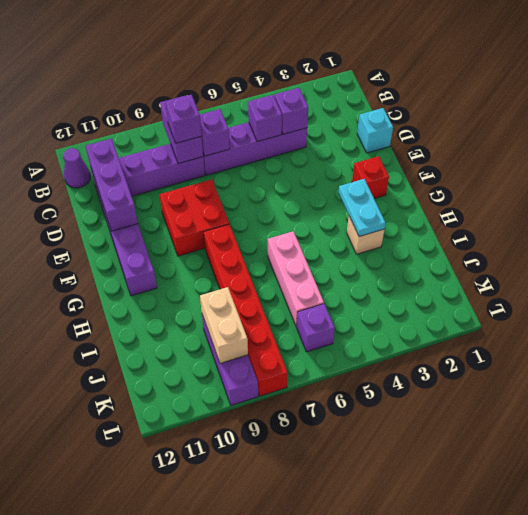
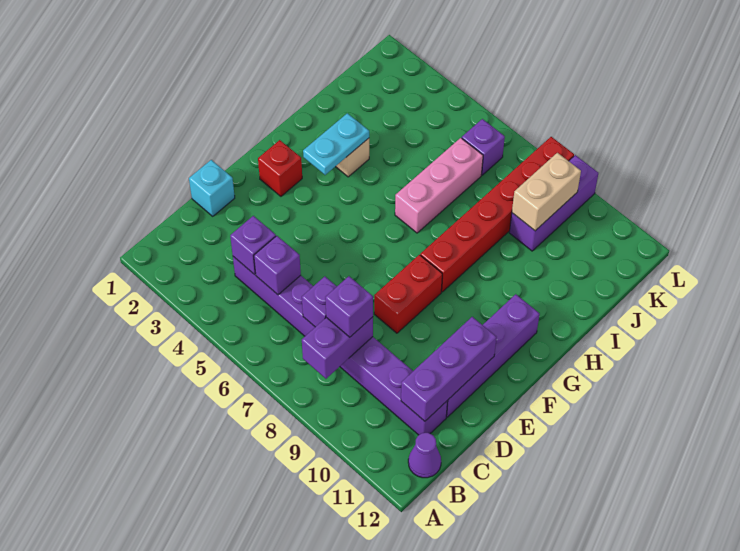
red brick E8:F9 level 1 -> red brick E8:F8 level 1

